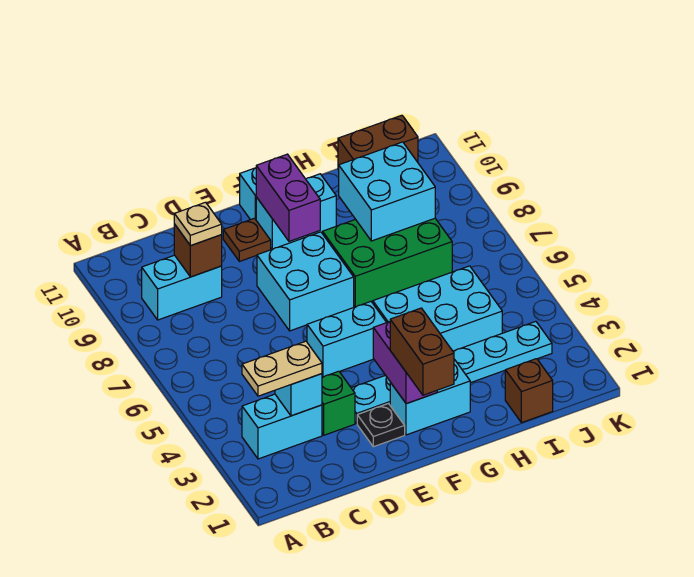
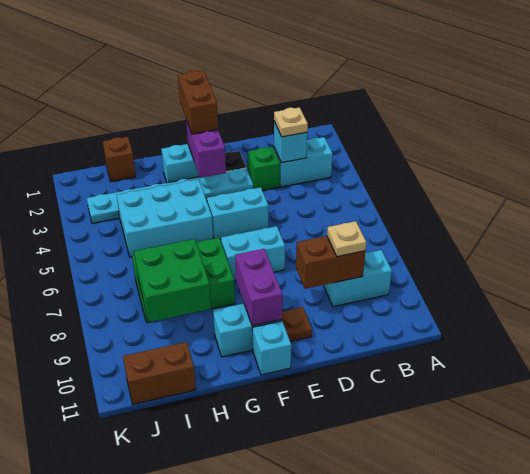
tan plate B3:C3 level 3 -> tan plate C3 level 3
brown brick C9 level 2 -> brown brick C9:D9 level 2
cyan brick E7:F8 level 1 -> cyan brick E7:F7 level 1
cyan brick H8:I9 level 2 -> green brick H8:I9 level 2

